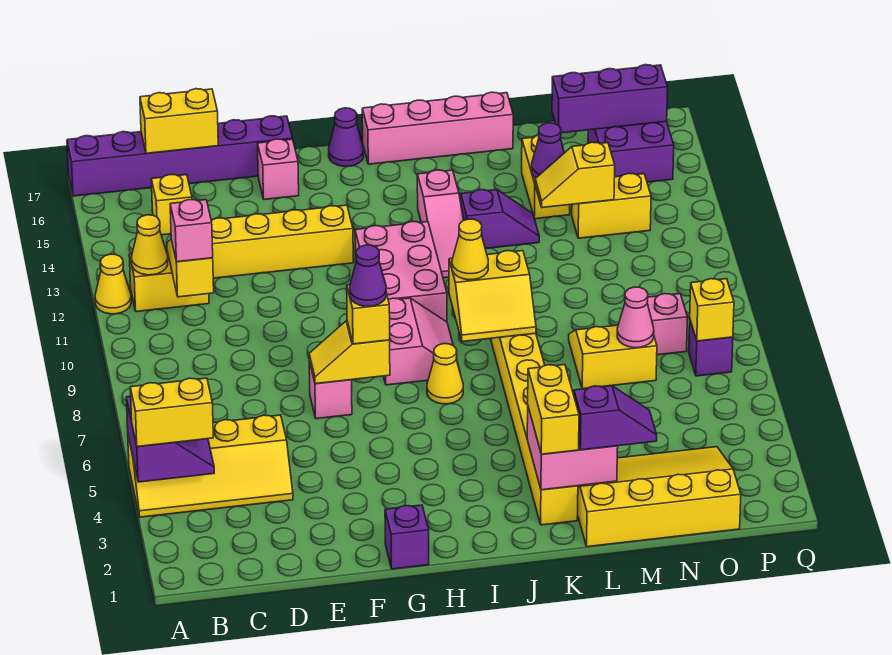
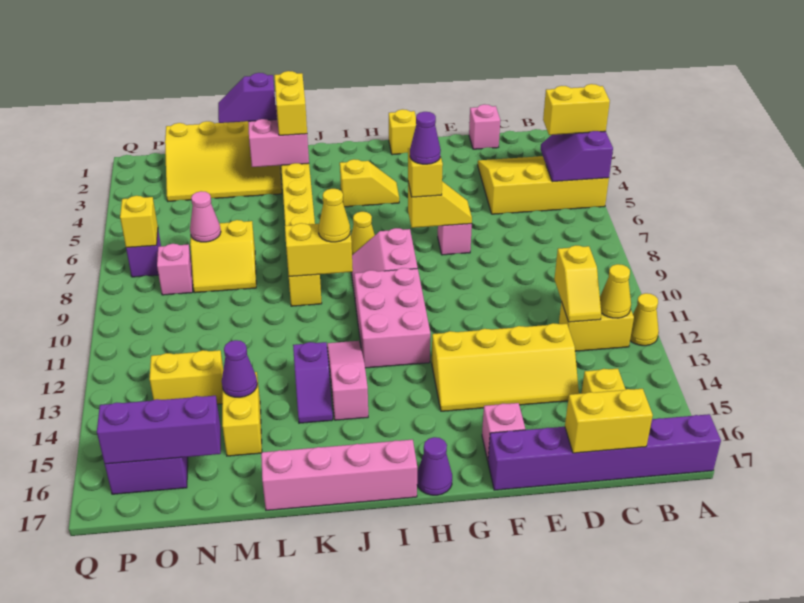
yellow slope A4:D5 level 1 top 5 -> yellow slope A3:D5 level 1 top 5
pink brick C11 level 3 -> pink brick D1 level 1
purple brick G1 level 1 -> yellow brick G1 level 1
purple slope K13:L13 level 1 top K -> purple slope K13:K14 level 1 top 13
yellow slope M13:N13 level 2 top N -> yellow slope H4:I4 level 1 top I

